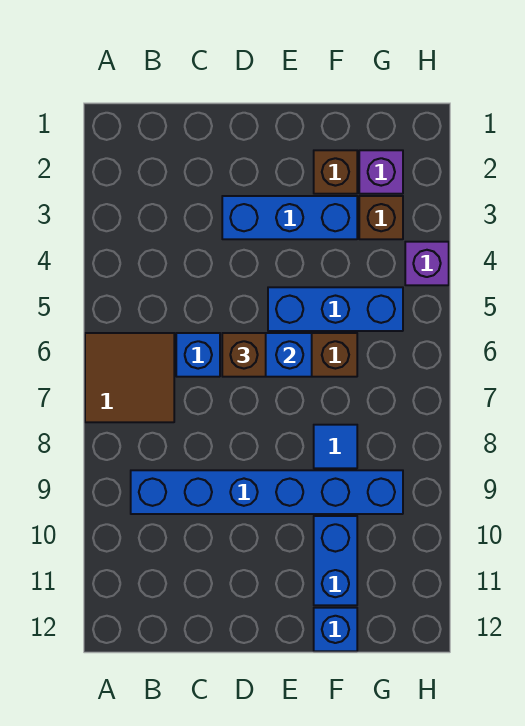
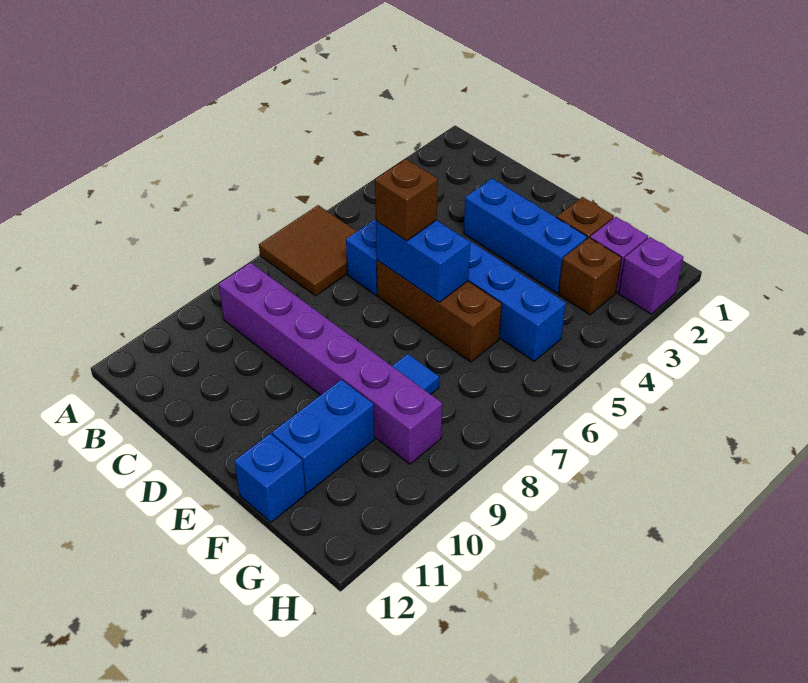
blue brick B9:G9 level 1 -> purple brick B9:G9 level 1
purple brick H4 level 1 -> purple brick H2 level 1

